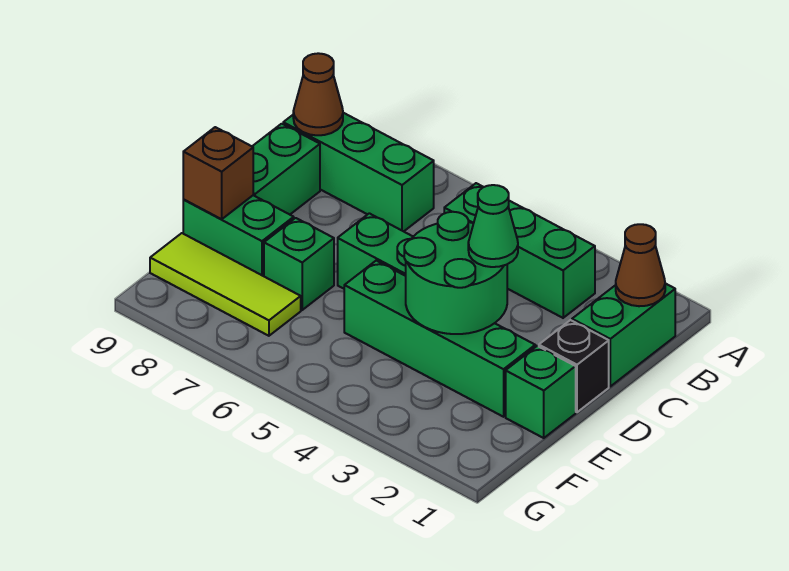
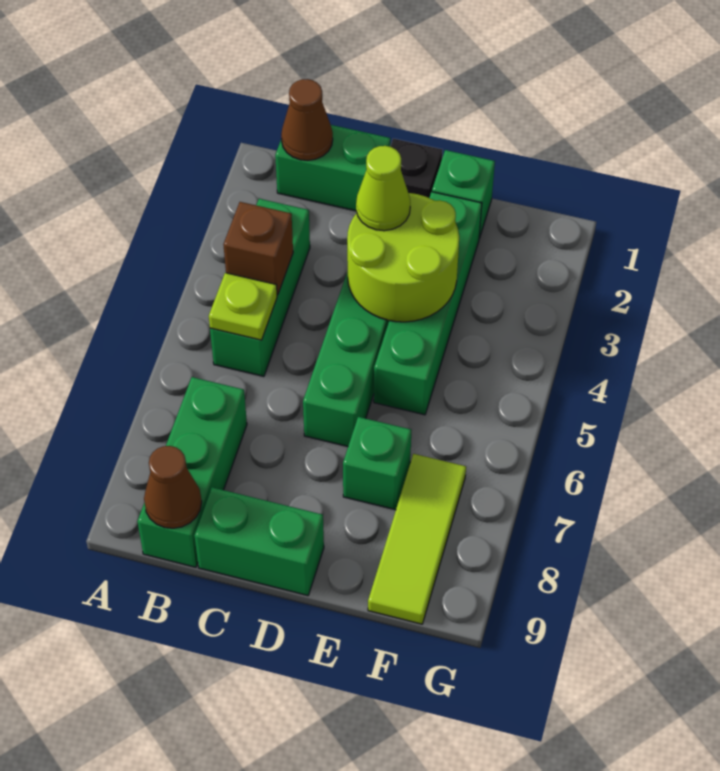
none -> lime plate B5 level 2
green round brick D3:E4 level 2 -> lime round brick D3:E4 level 2
green cone D3 level 3 -> lime cone D3 level 3
green brick E8:E9 level 1 -> none
brown brick E9 level 2 -> brown brick B4 level 2

